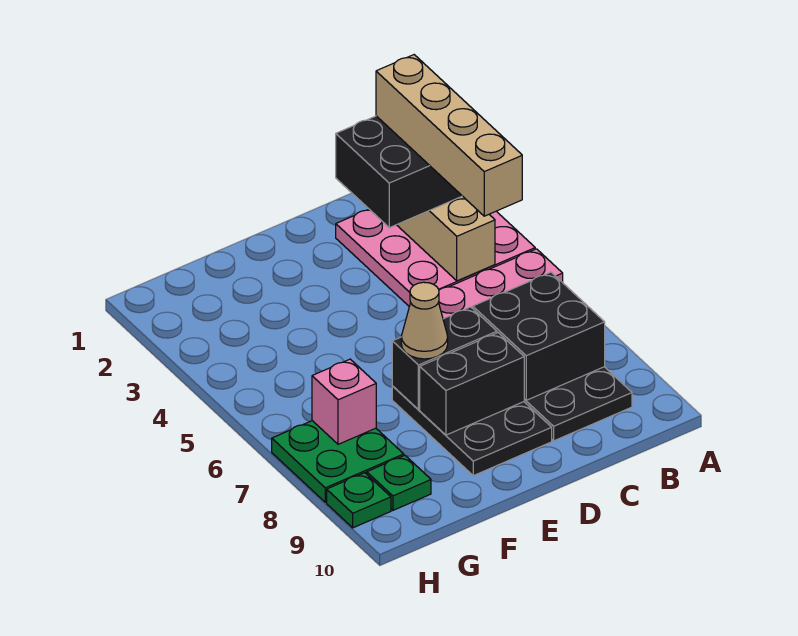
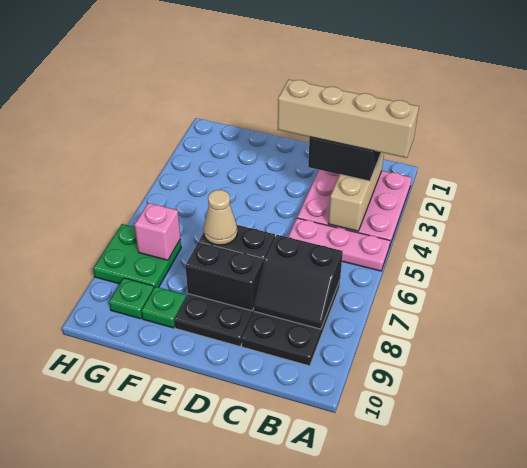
tan brick B2:B5 level 4 -> tan brick A3:D3 level 4
black brick B7:C8 level 2 -> black slope B7:C8 level 2 top 7
green plate H9 level 1 -> green plate F9 level 1

